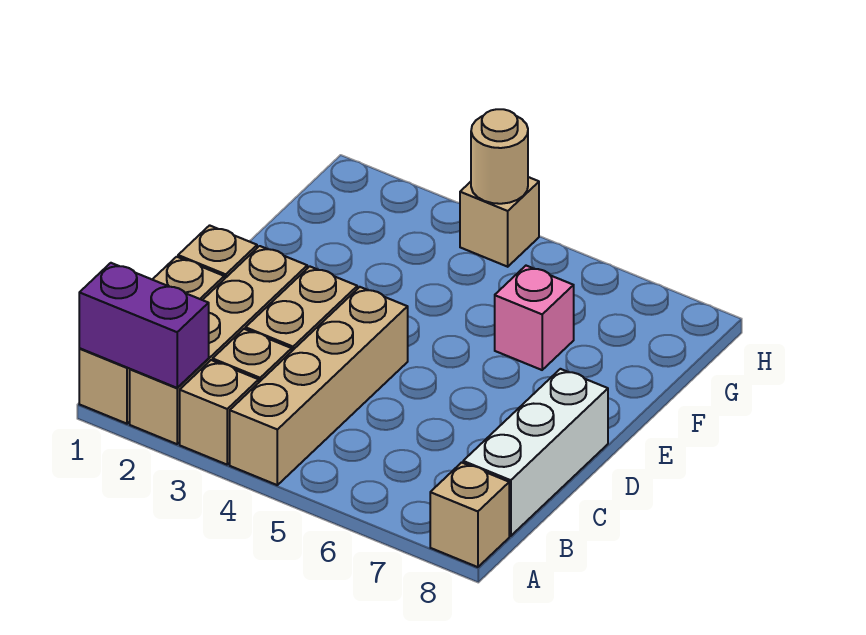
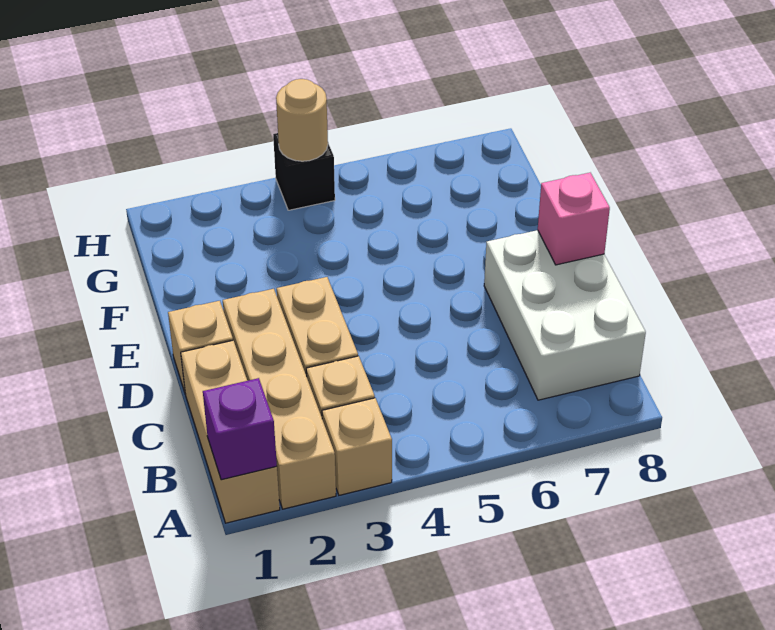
purple brick A1:A2 level 2 -> purple brick A1 level 2
tan brick A4:D4 level 1 -> none
tan brick A8 level 1 -> none
white brick B8:D8 level 1 -> white brick B7:D8 level 1
pink brick F6 level 1 -> pink brick D8 level 2
tan brick H4 level 1 -> black brick H4 level 1

